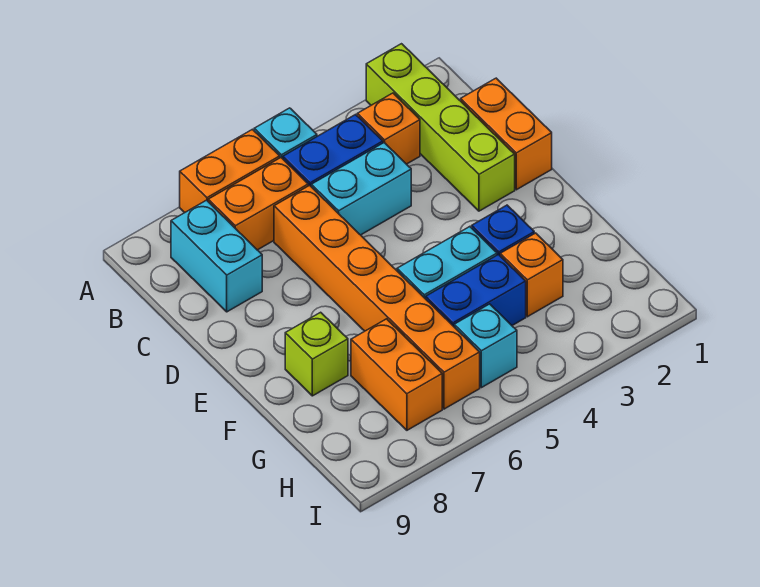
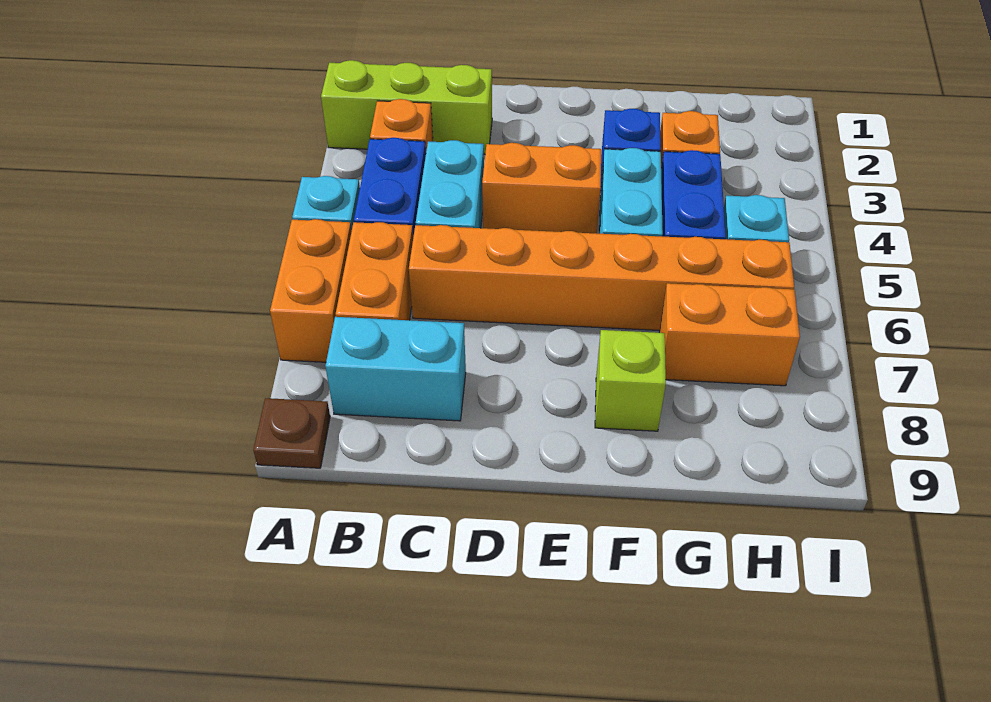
lime brick A2:D2 level 1 -> lime brick A2:C2 level 1
none -> brown plate A9 level 1
orange brick C1:D1 level 1 -> orange brick D4:E4 level 1

